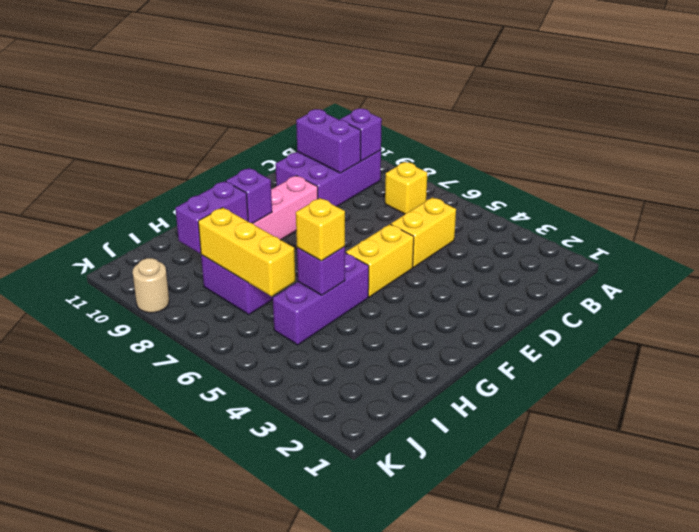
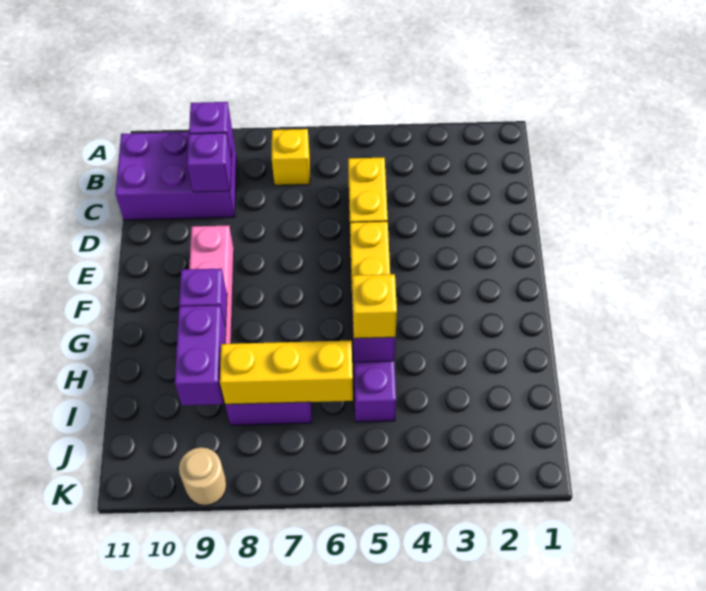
purple brick B9:D10 level 1 -> purple brick B9:C11 level 1
purple brick C9:C10 level 2 -> purple brick C9 level 2

